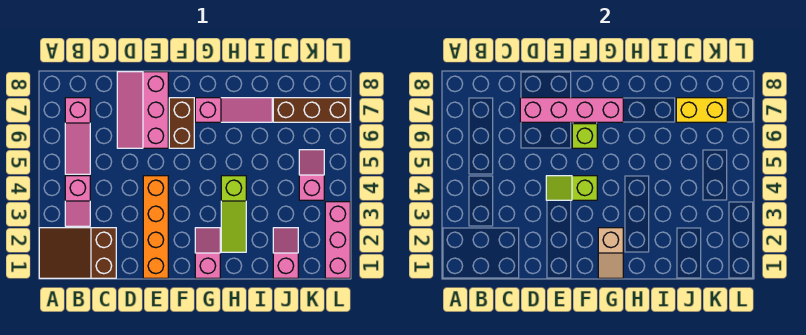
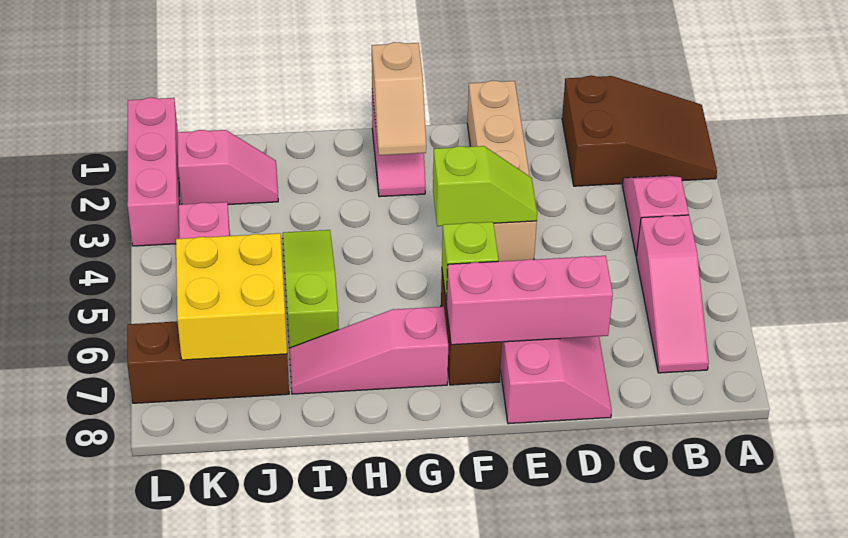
pink slope B5:B7 level 1 top 7 -> pink slope B5:B7 level 1 top 5
pink brick D7:G7 level 2 -> pink brick D7:F7 level 2
orange brick E1:E4 level 1 -> tan brick E1:E4 level 1
tan slope G1:G2 level 2 top 2 -> tan slope G1:G2 level 2 top 1
lime slope H2:H4 level 1 top 4 -> lime slope I4:I6 level 1 top 6
pink slope J1:J2 level 1 top 1 -> pink slope J2:K2 level 1 top K
yellow brick J7:K7 level 2 -> yellow brick J6:K7 level 2

